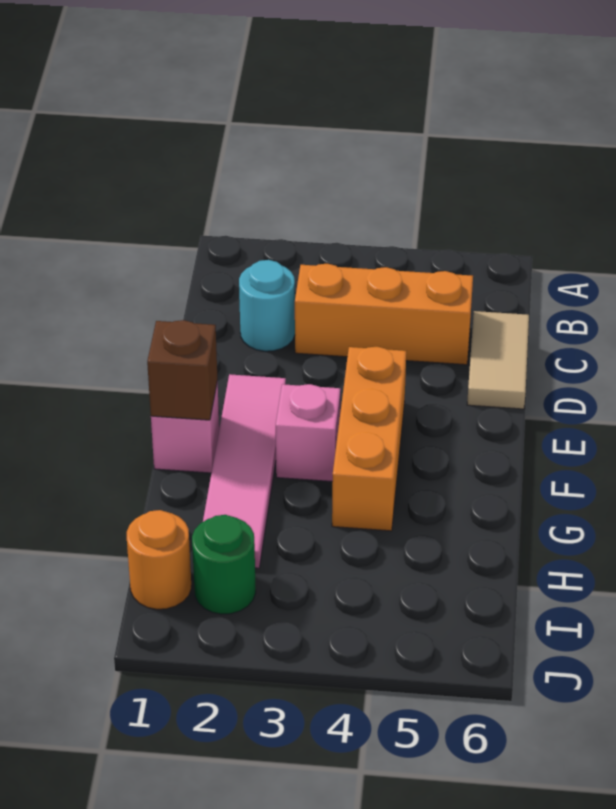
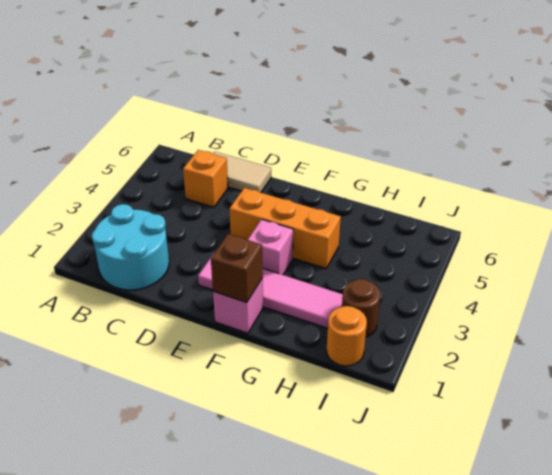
cyan round brick C2 level 1 -> cyan round brick B1:C2 level 1
orange brick C3:C5 level 1 -> orange brick C5 level 1
green round brick I2 level 1 -> brown round brick I2 level 1

